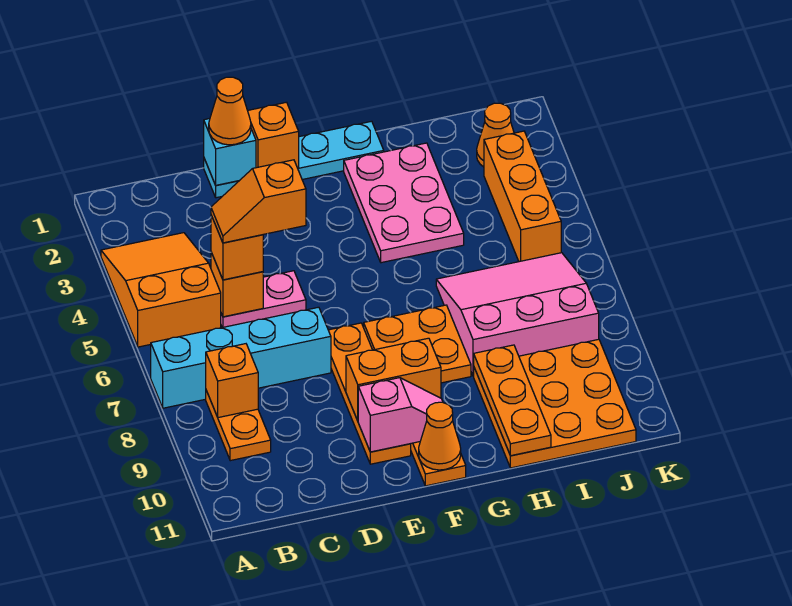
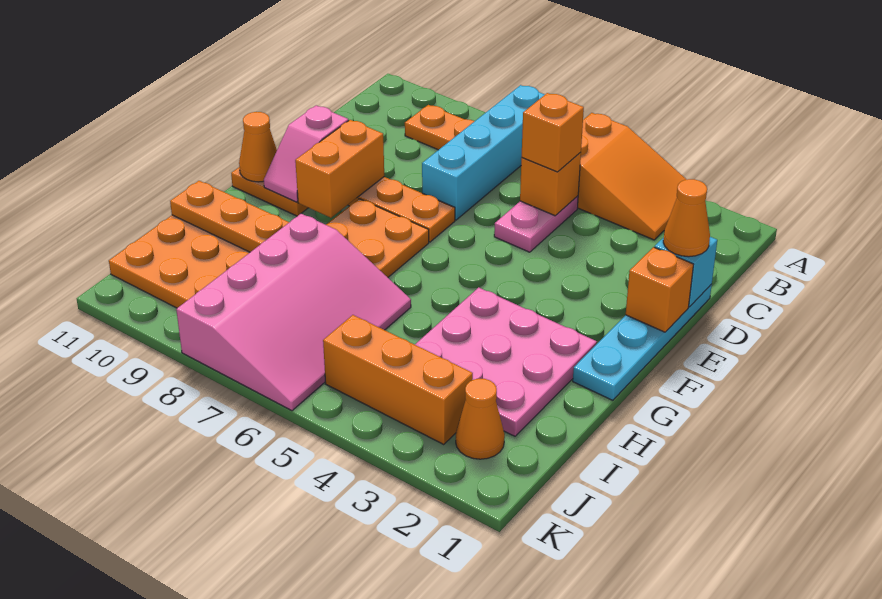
orange brick B8 level 2 -> none
orange slope C5:D5 level 4 top D -> none
pink plate G2:H4 level 1 -> pink plate G2:I4 level 1
pink slope H6:J8 level 1 top 8 -> pink slope H6:K8 level 1 top 8

